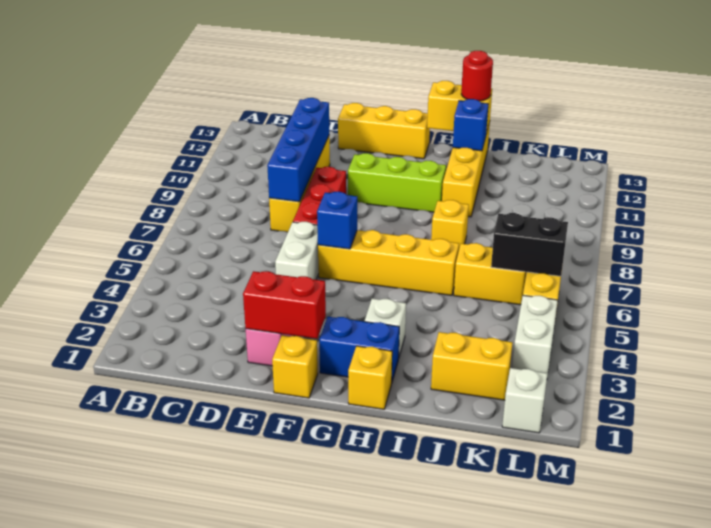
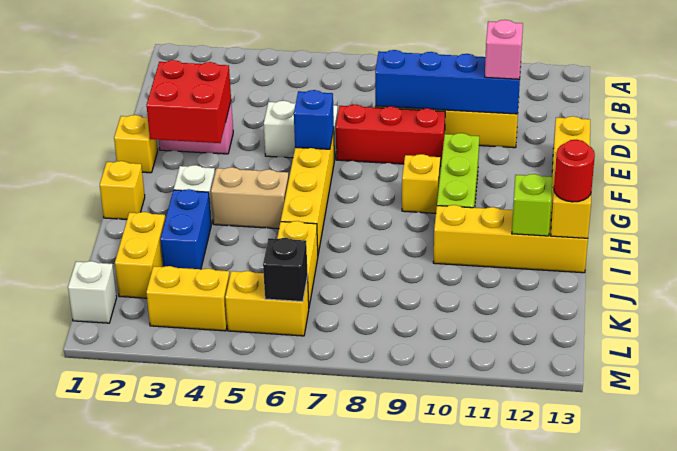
none -> pink brick D11 level 3
red brick E2:F2 level 2 -> red brick E2:F3 level 2
blue brick G2:H2 level 1 -> blue brick I3:J3 level 1
none -> tan brick H4:H5 level 1
yellow brick I8 level 1 -> yellow brick G9 level 1
blue brick I12 level 2 -> lime brick I12 level 2
black brick K6:L6 level 2 -> black brick L6 level 2
white brick L3:L4 level 1 -> yellow brick L3:L4 level 1

